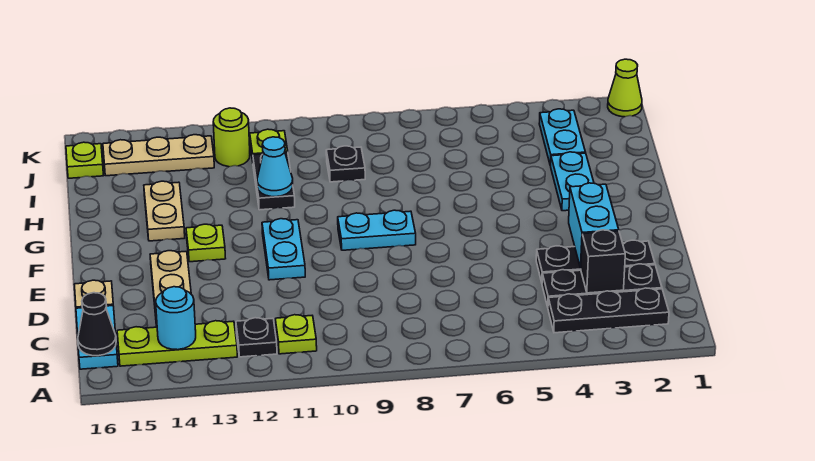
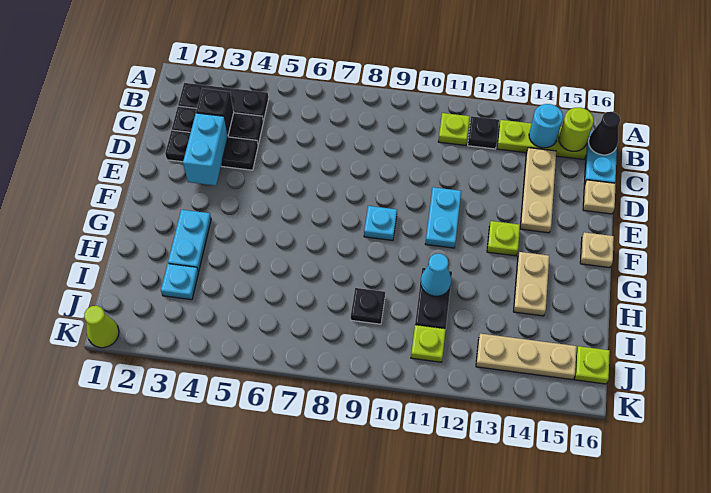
cyan plate F8:F9 level 1 -> cyan plate F9 level 1
none -> tan plate F16 level 1
cyan plate I3:J3 level 1 -> cyan plate I3 level 1
lime round brick J12 level 1 -> lime round brick B15 level 2

